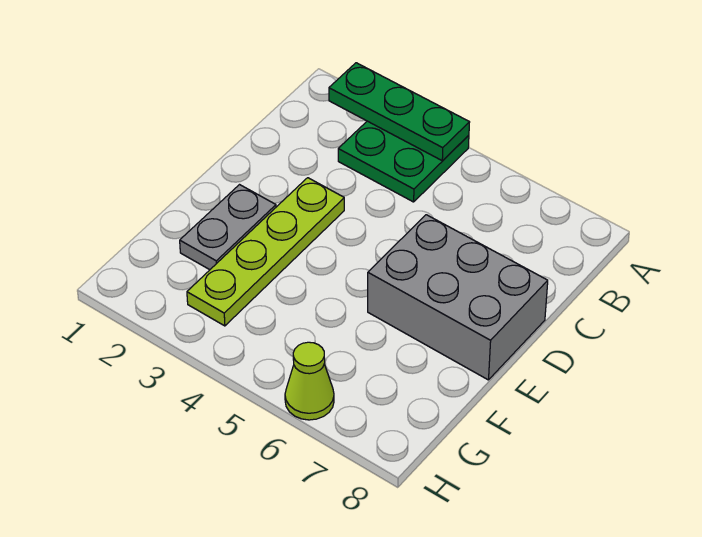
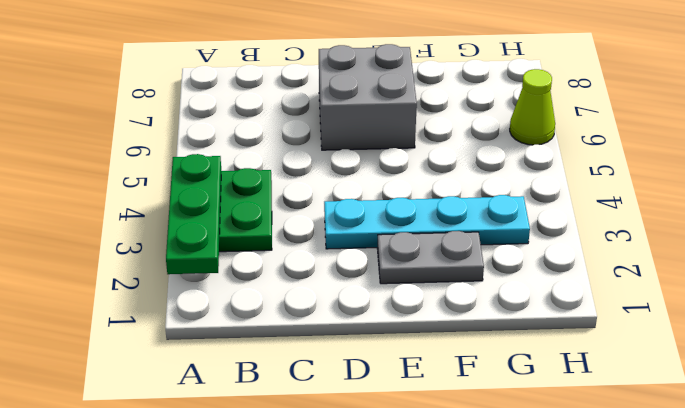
lime plate D3:G3 level 1 -> cyan plate D3:G3 level 1
grey brick D6:E8 level 1 -> grey brick D6:E7 level 1

